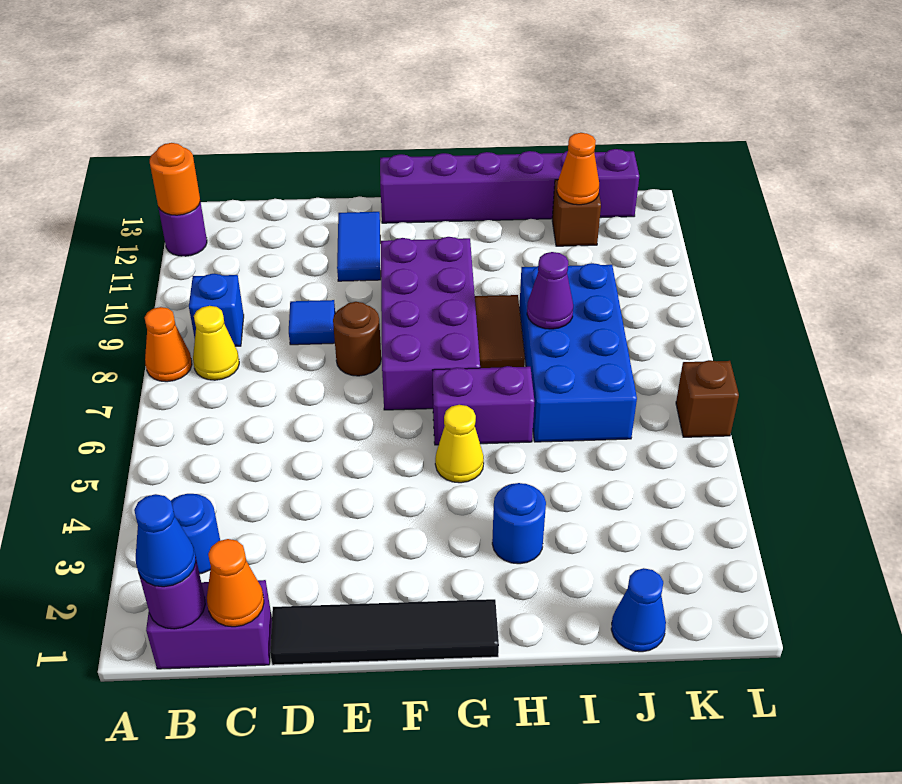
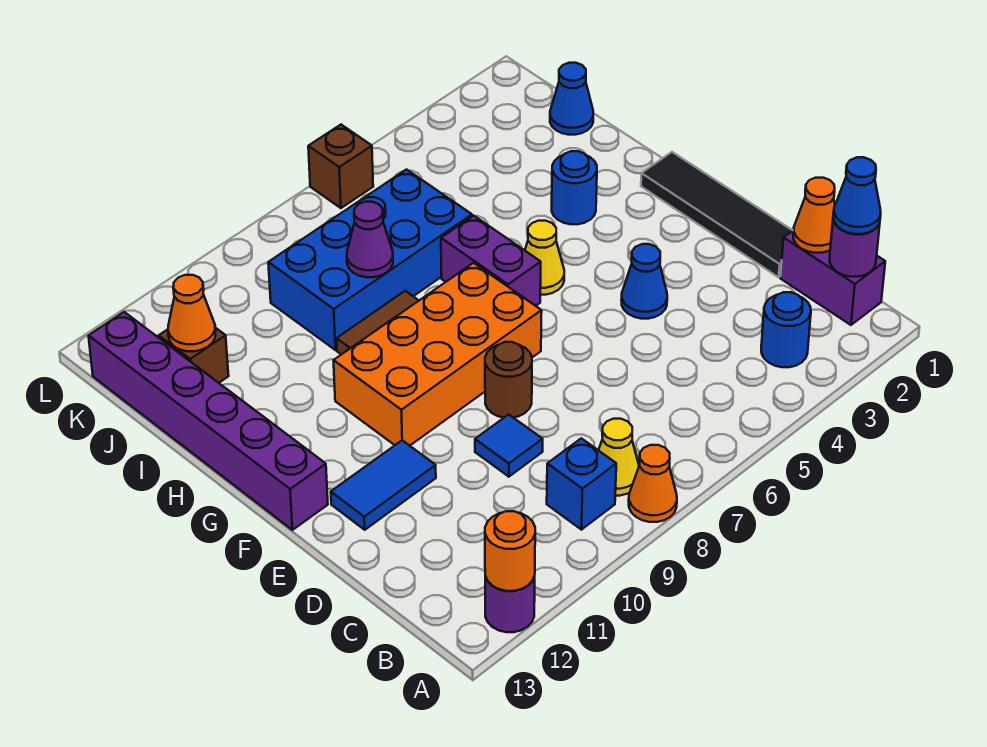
none -> blue cone E4 level 1
purple brick F7:G10 level 1 -> orange brick F7:G10 level 1

